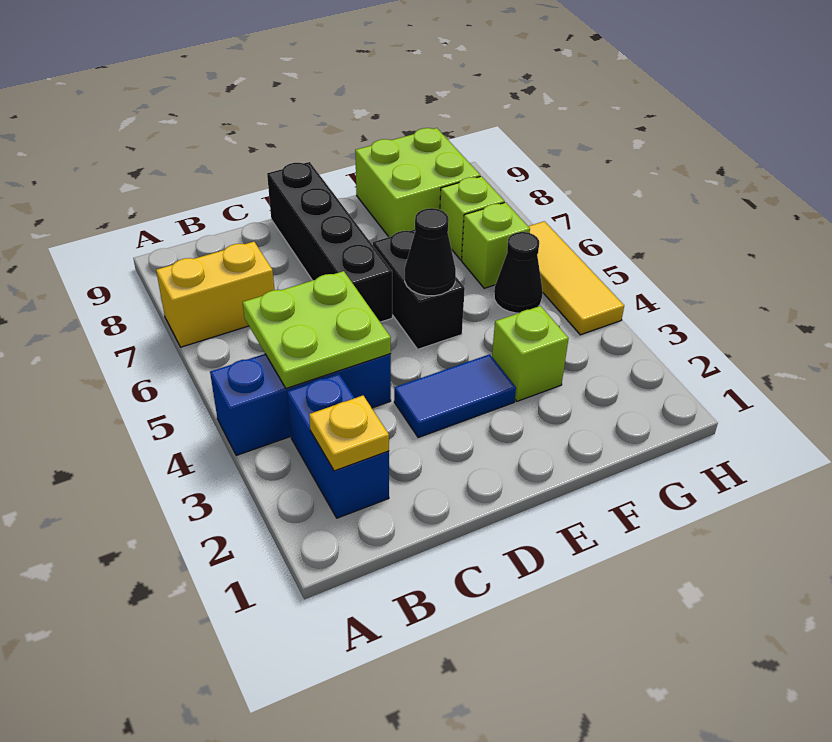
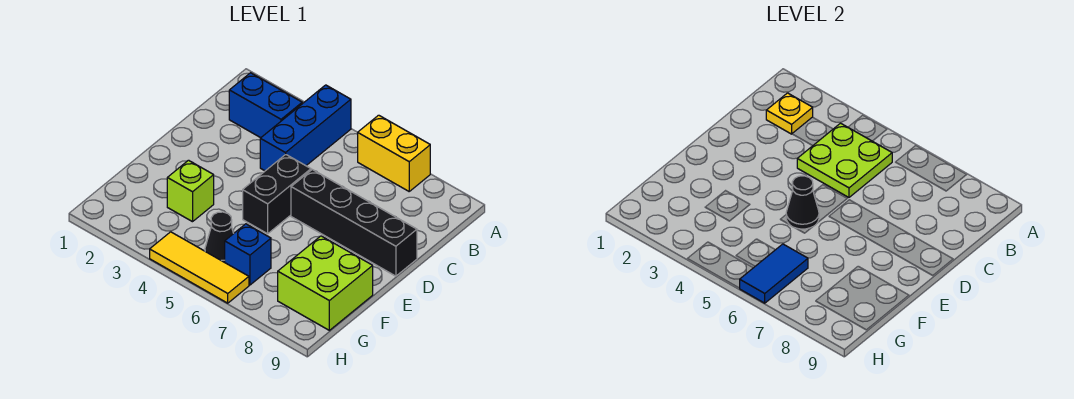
yellow brick A7:B7 level 1 -> yellow brick A6:A7 level 1
blue tile D3:E3 level 1 -> blue tile G6:H6 level 2
black brick E5:E6 level 1 -> black brick D5:E5 level 1
lime brick G6 level 1 -> blue brick G6 level 1
lime brick G7 level 1 -> none

